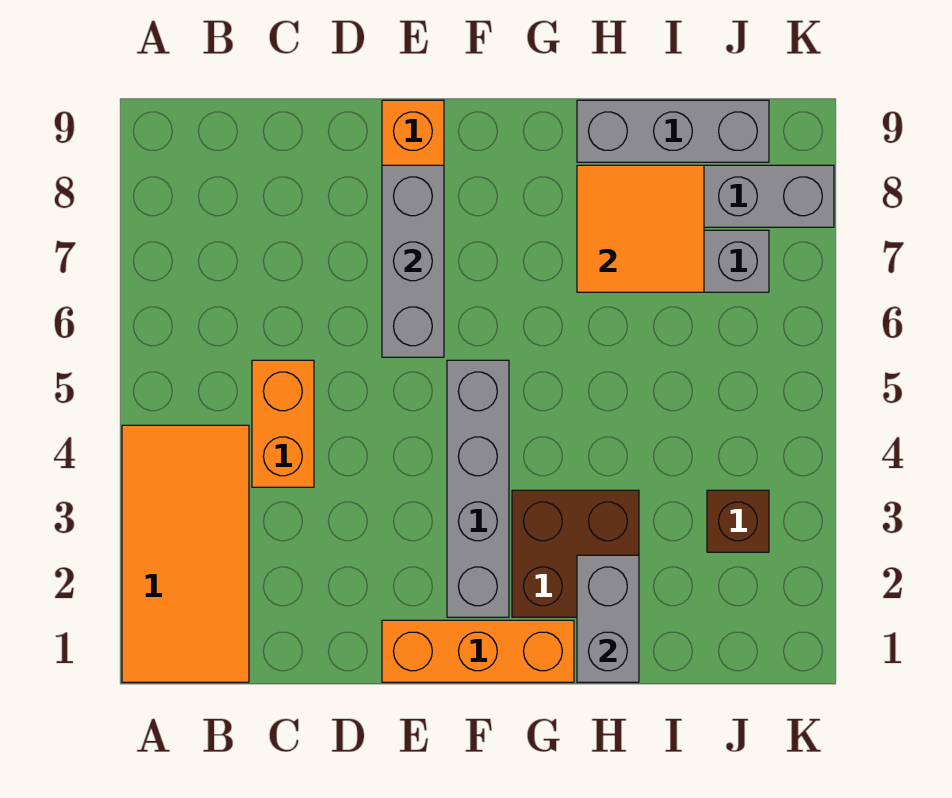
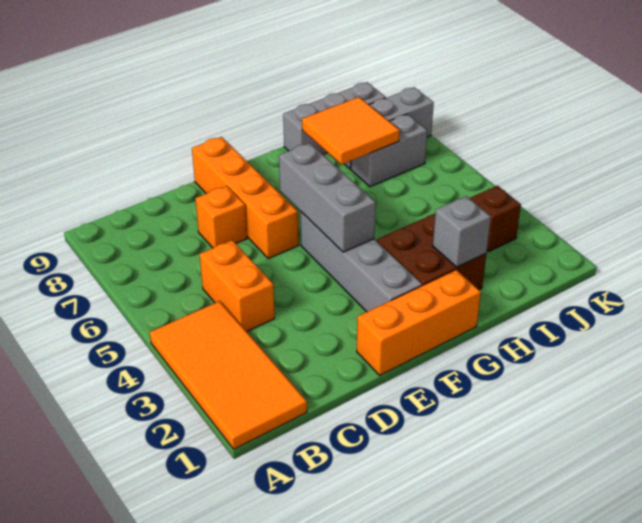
none -> orange brick D7 level 1
grey brick E6:E8 level 2 -> grey brick F4:F6 level 2
grey brick H1:H2 level 2 -> grey brick H2 level 2

